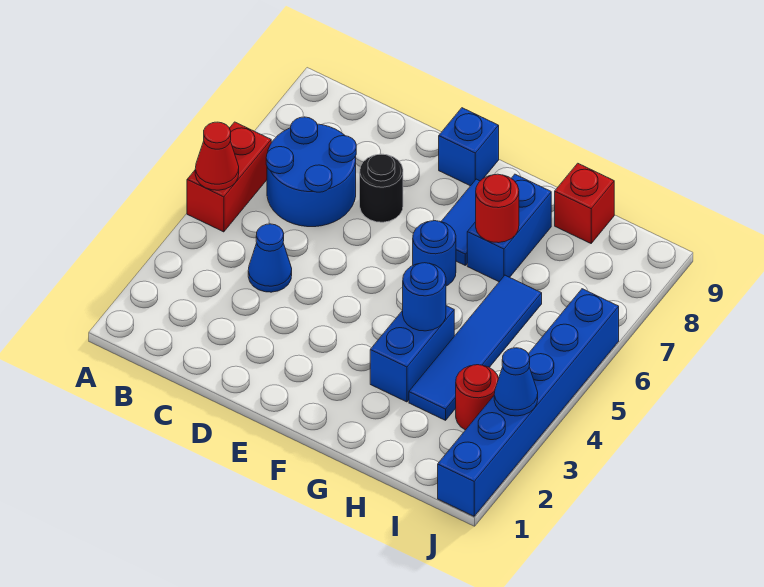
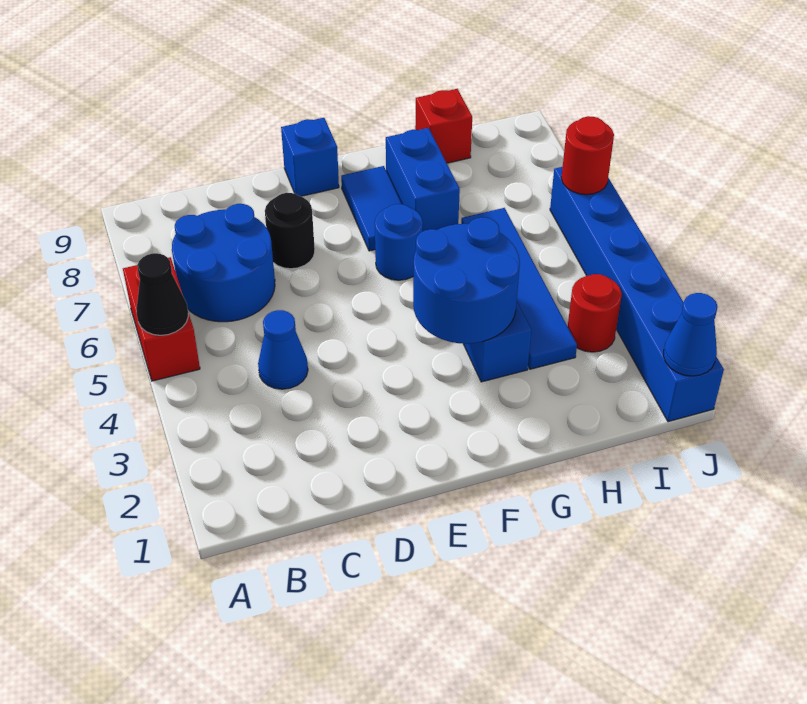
red cone A5 level 2 -> black cone A5 level 2
blue round brick G4 level 2 -> blue round brick F3:G4 level 2
red round brick G7 level 2 -> red round brick J6 level 2
blue cone J3 level 2 -> blue cone J1 level 2

